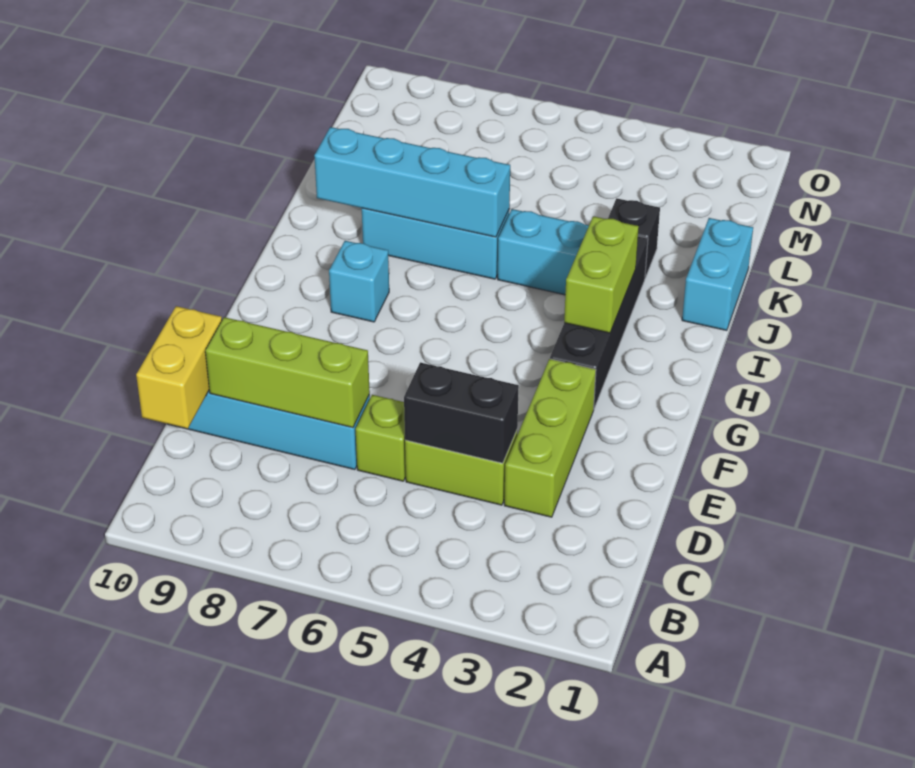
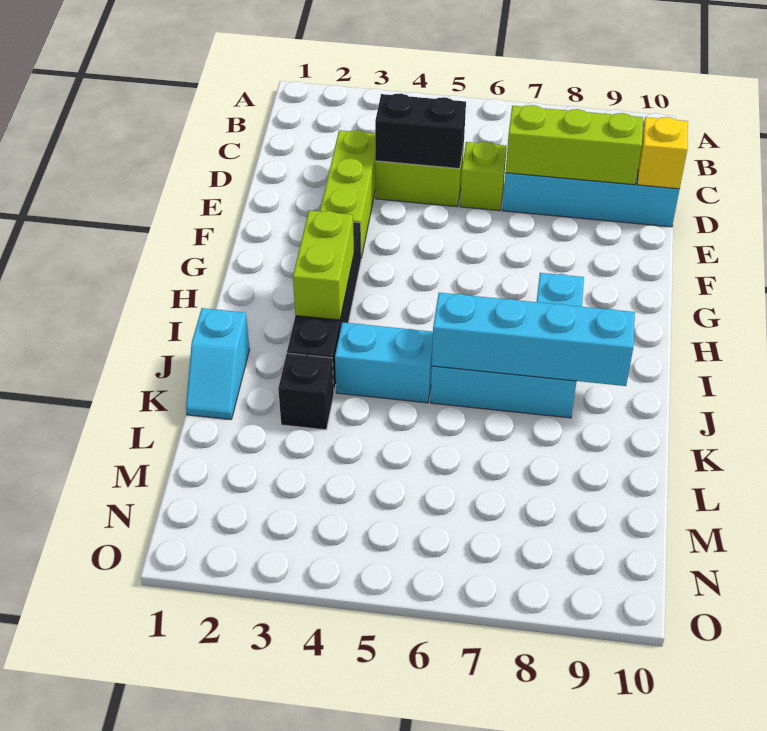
yellow brick C10:D10 level 2 -> yellow brick D10 level 2
cyan brick J1:K1 level 1 -> cyan slope J1:K1 level 1 top J

